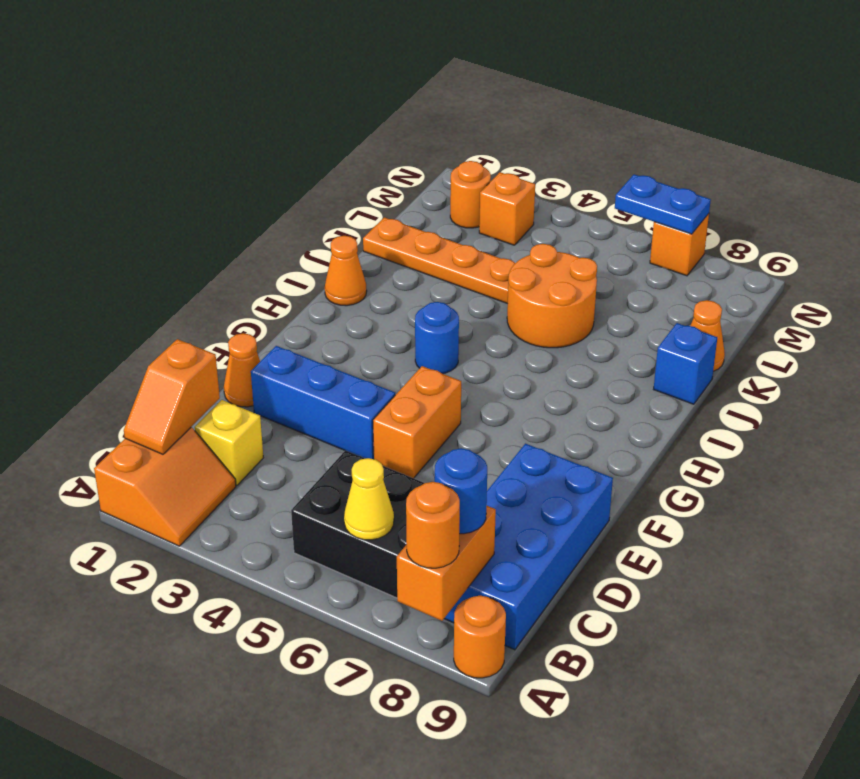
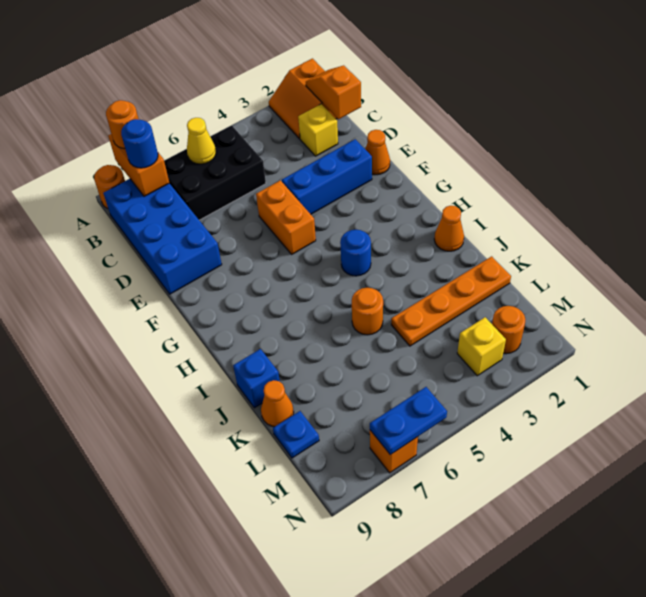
orange round brick J5:K6 level 1 -> orange round brick J5 level 1
none -> blue plate L9 level 1
orange brick M3 level 1 -> yellow brick M3 level 1

